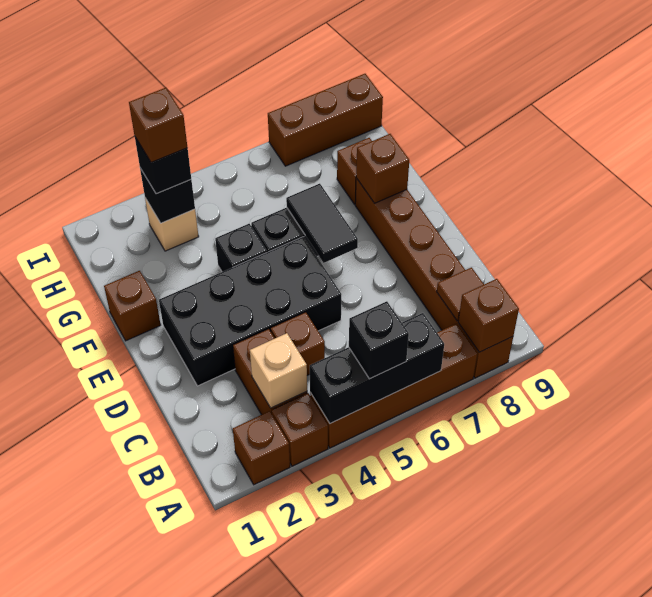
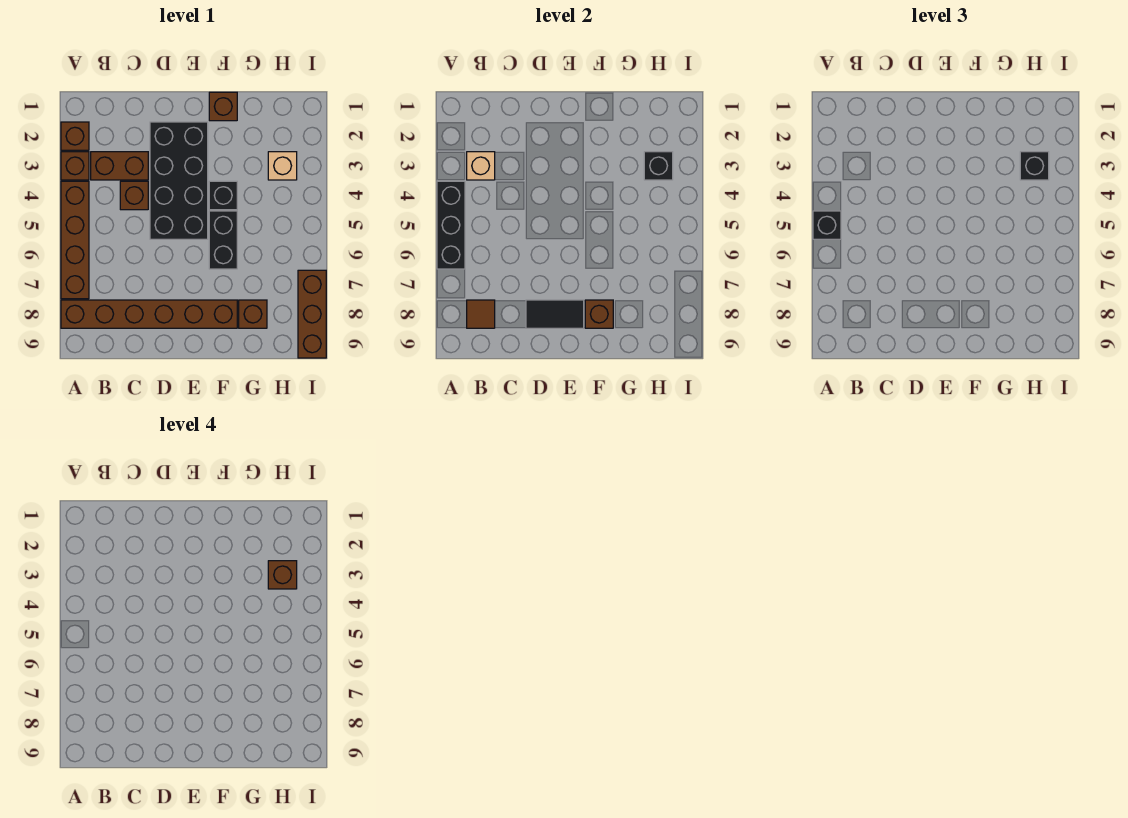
brown brick A8 level 2 -> none
black tile E6:F6 level 2 -> black tile D8:E8 level 2

